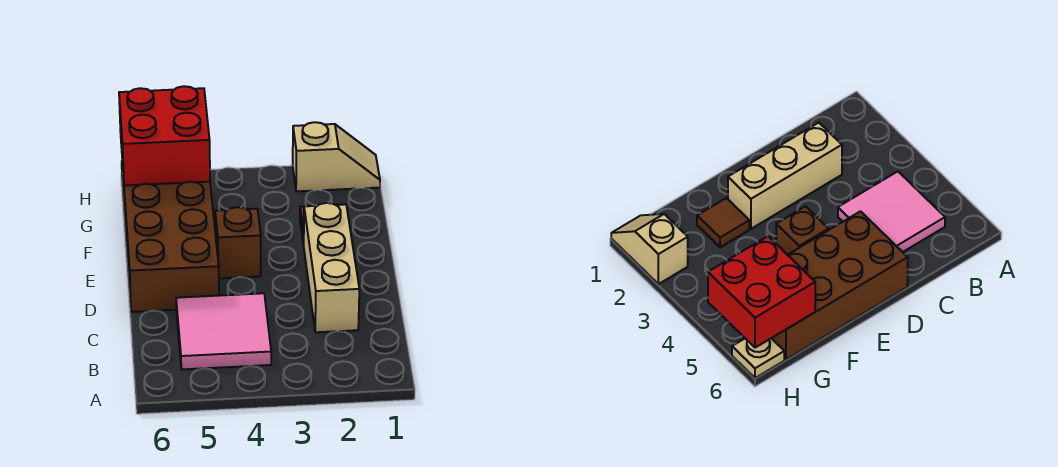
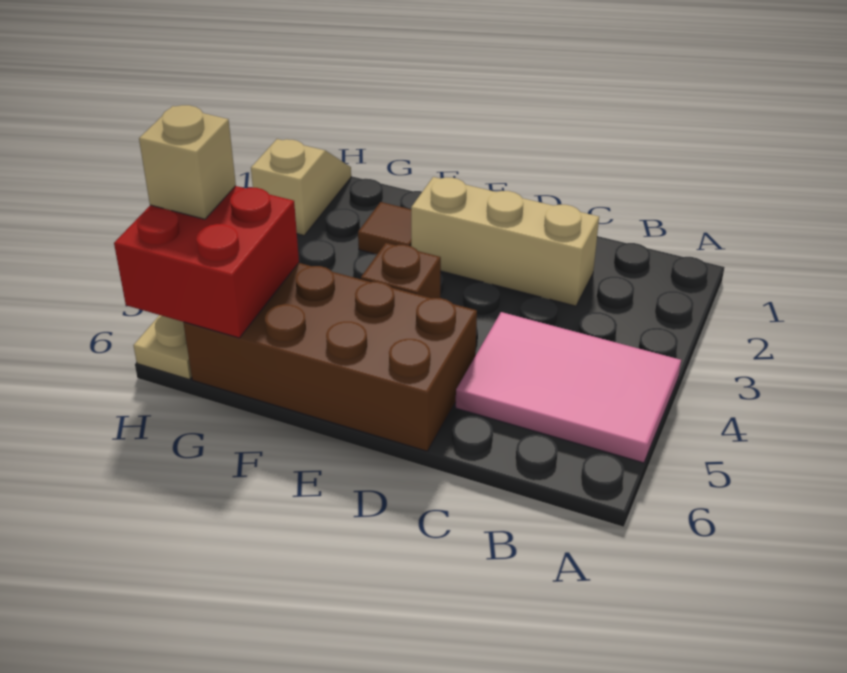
pink tile B4:C5 level 1 -> pink tile A4:C5 level 1
none -> tan brick H5 level 3

